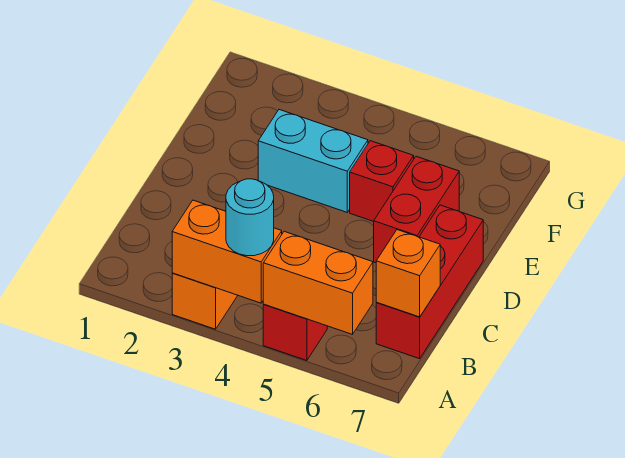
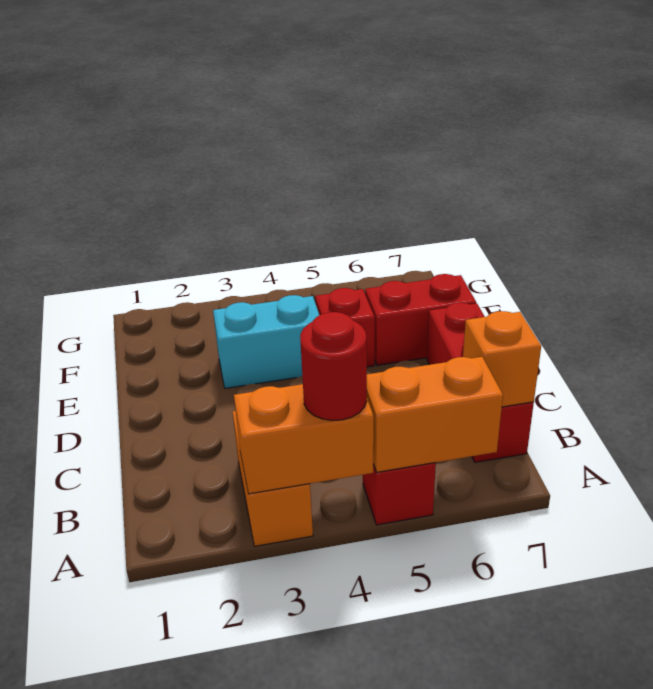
cyan round brick A4 level 3 -> red round brick A4 level 3
red brick D6:E6 level 1 -> red brick E6:E7 level 1

